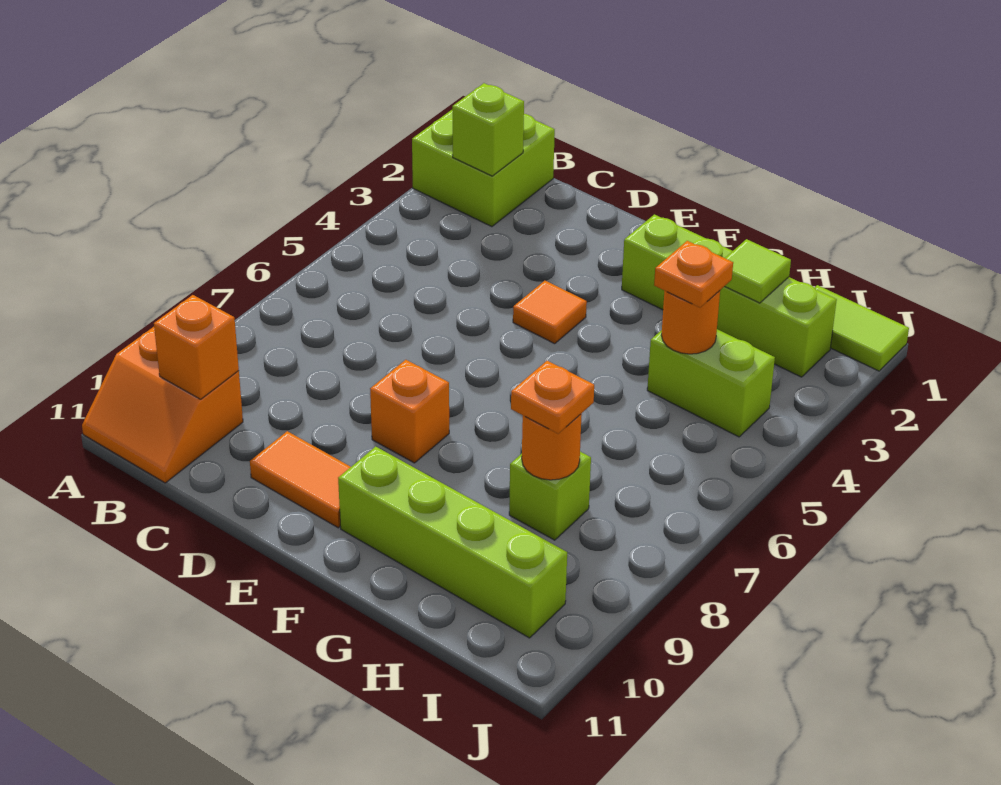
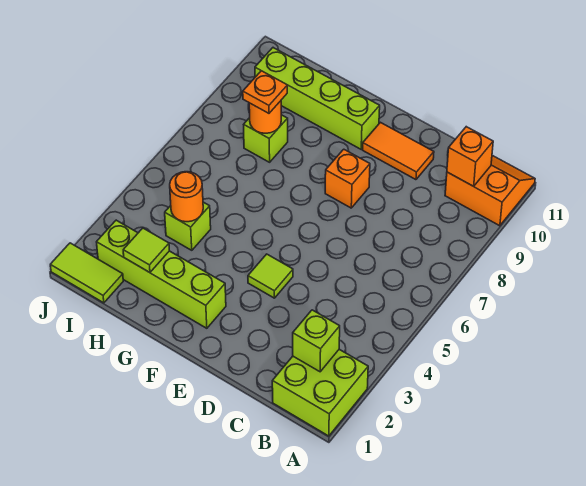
orange tile E4 level 1 -> lime tile E4 level 1
lime brick H4:I4 level 1 -> lime brick H4 level 1
orange plate H4 level 3 -> none

